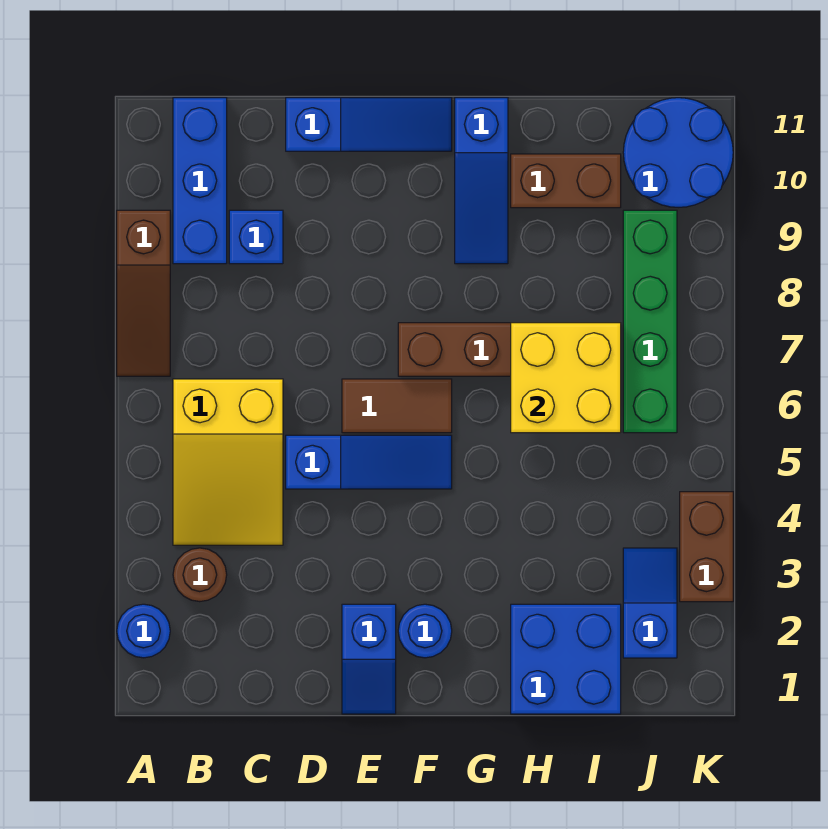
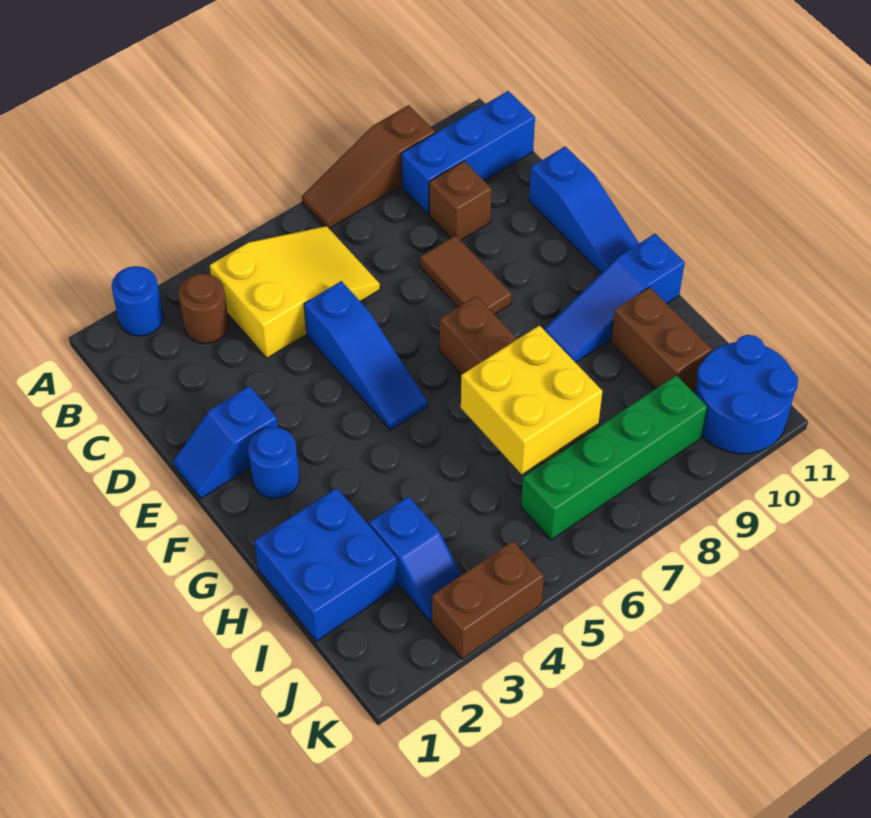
yellow slope B4:C6 level 1 top 6 -> yellow slope B4:C6 level 1 top 4
blue brick C9 level 1 -> brown brick C9 level 1
brown tile E6:F6 level 1 -> brown tile D8:E8 level 1
blue slope J2:J3 level 1 top 2 -> blue slope I3:J3 level 1 top I

